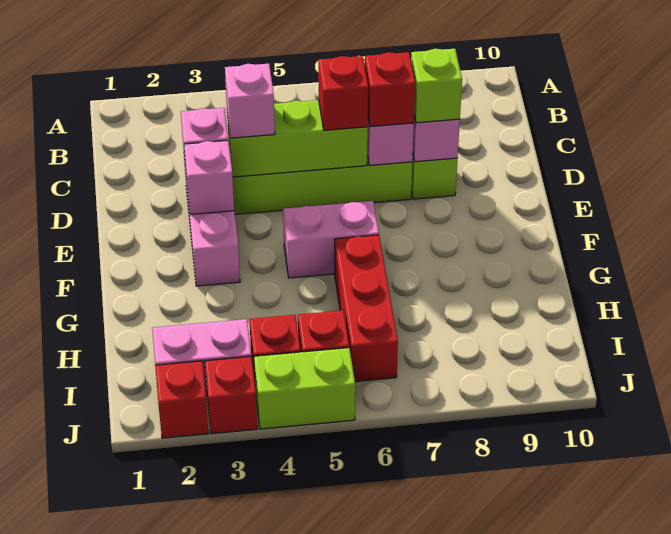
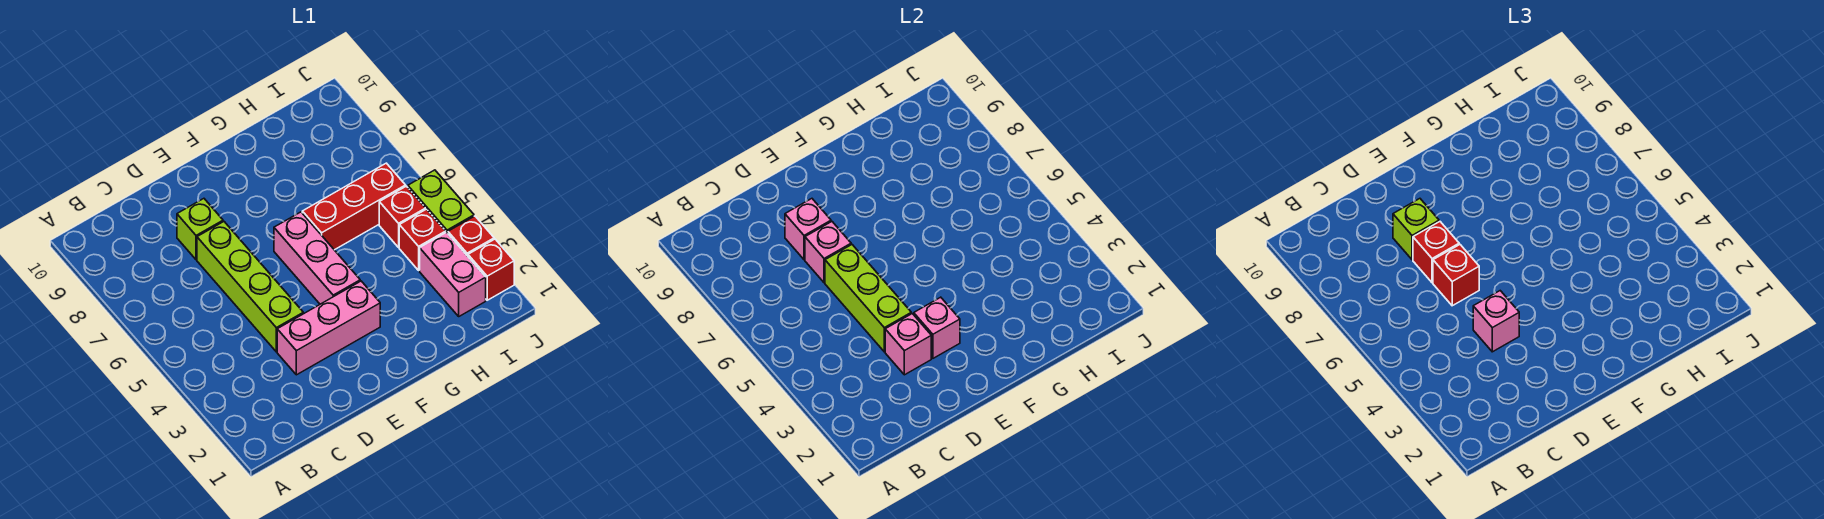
pink brick F5:F6 level 1 -> pink brick F4:F6 level 1

